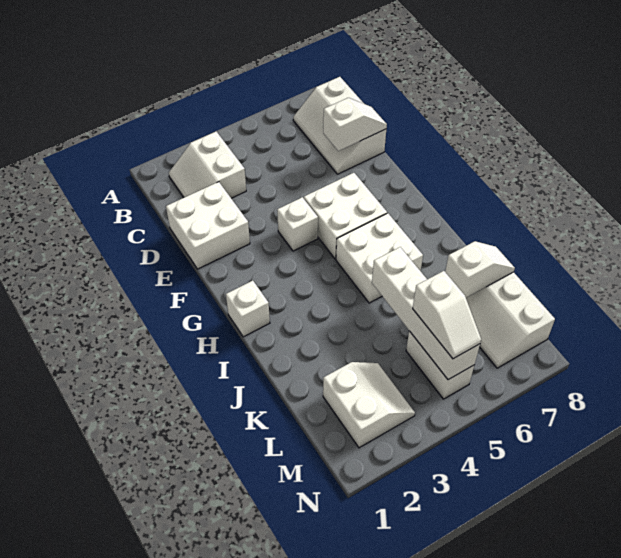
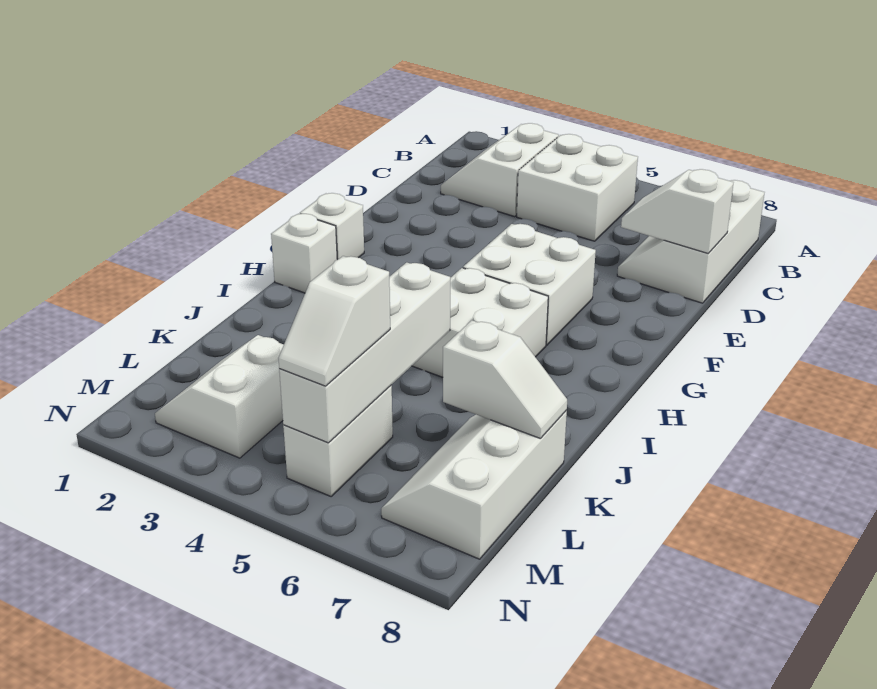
white brick D1:E2 level 1 -> white brick B4:C5 level 1
white slope D7:D8 level 2 top 7 -> white slope D7:D8 level 2 top 8
white brick F4 level 1 -> white brick G1 level 1
white slope L2:M3 level 1 top 2 -> white slope L2:M3 level 1 top 3

